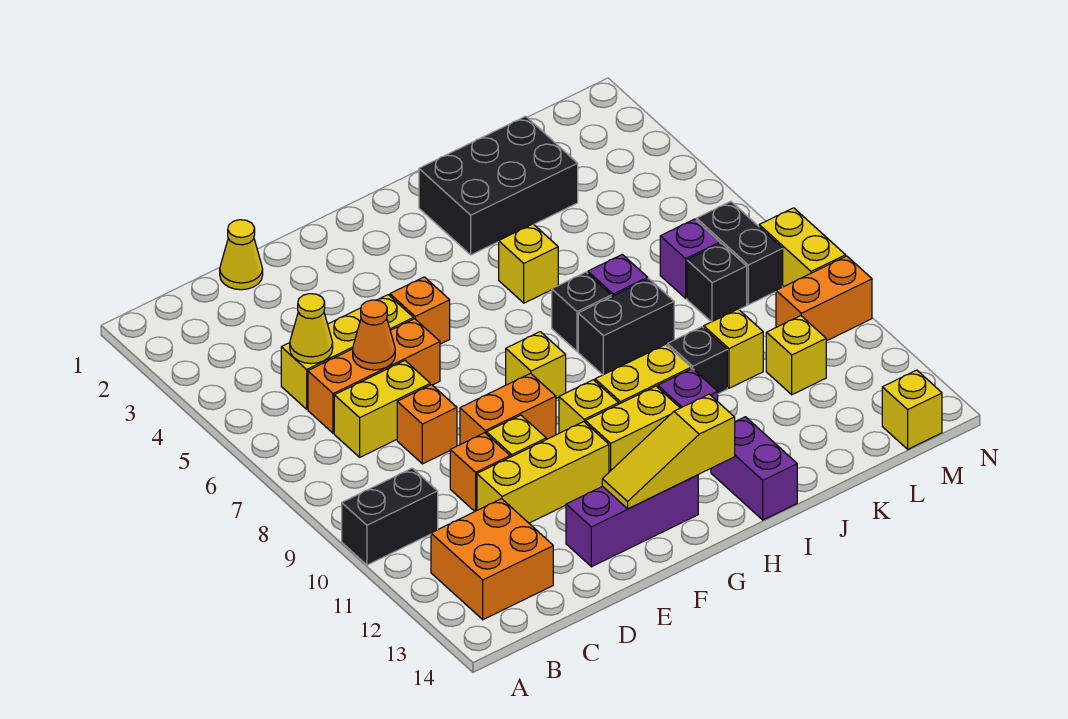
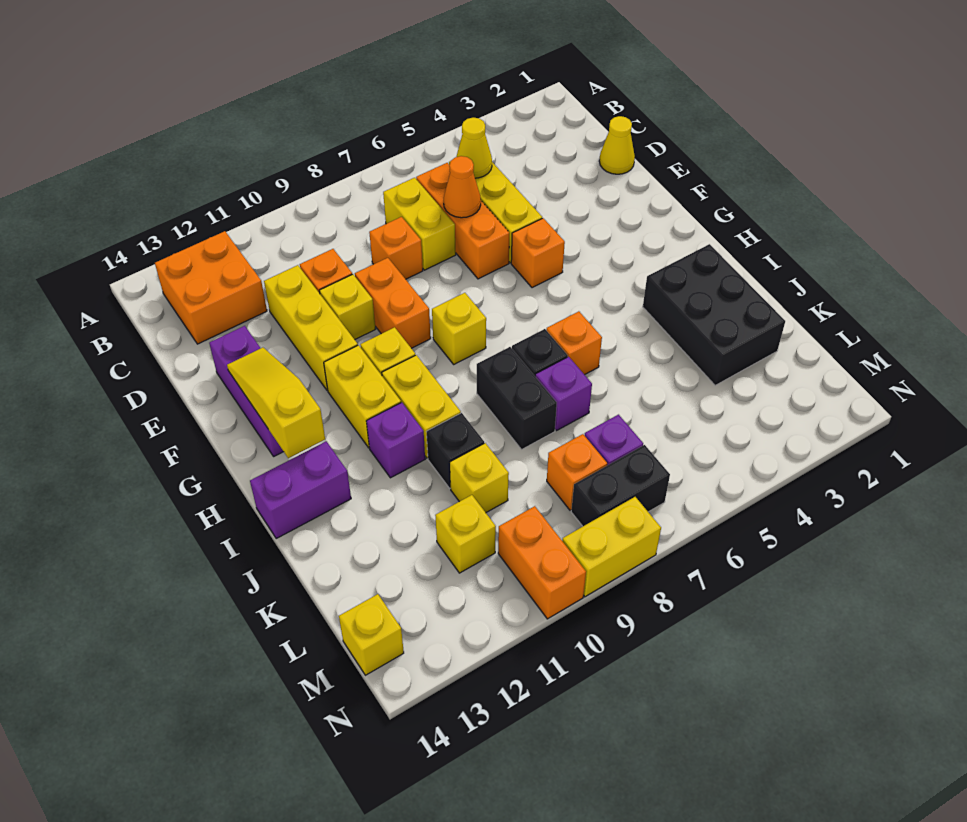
black brick A10:B10 level 1 -> none
yellow brick I5 level 1 -> none
none -> orange brick I6 level 1
black brick L8 level 1 -> orange brick L8 level 1

